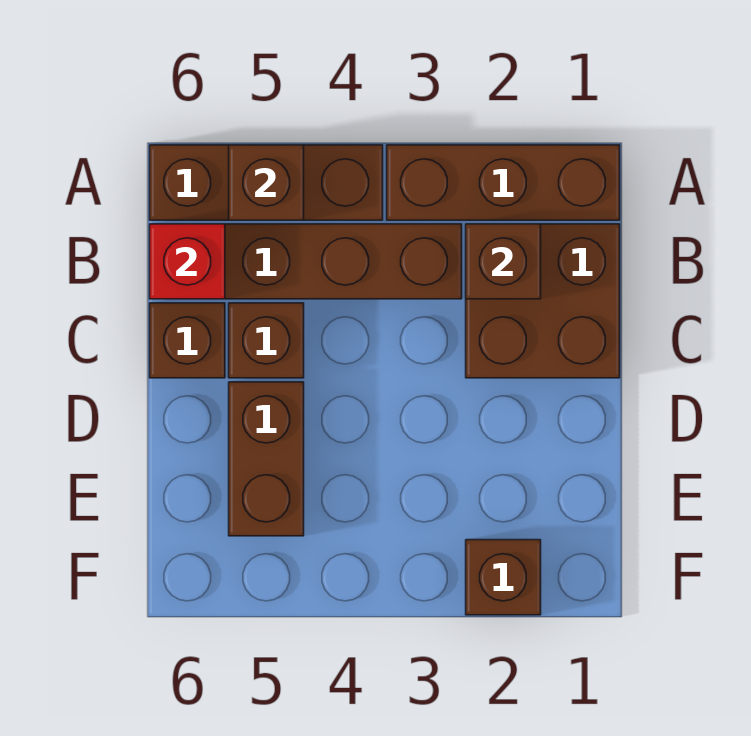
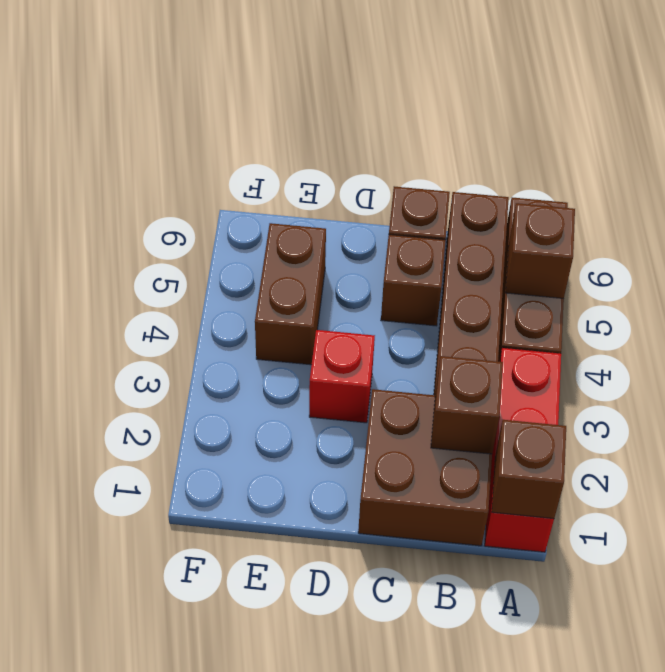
brown brick A1:A3 level 1 -> red brick A1:A3 level 1
red brick B6 level 2 -> red brick D3 level 1
brown brick D5:E5 level 1 -> brown brick E4:E5 level 1
brown brick F2 level 1 -> brown brick A1 level 2

